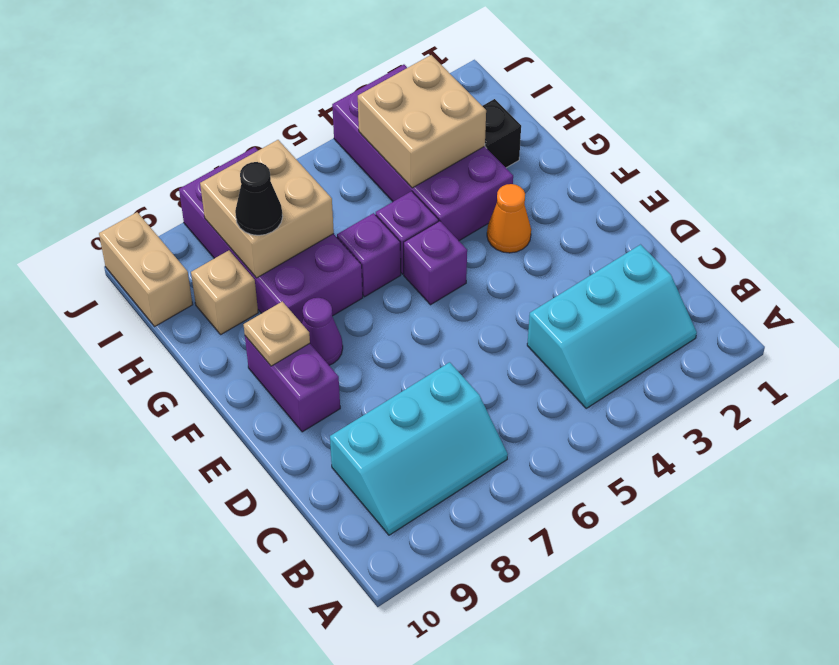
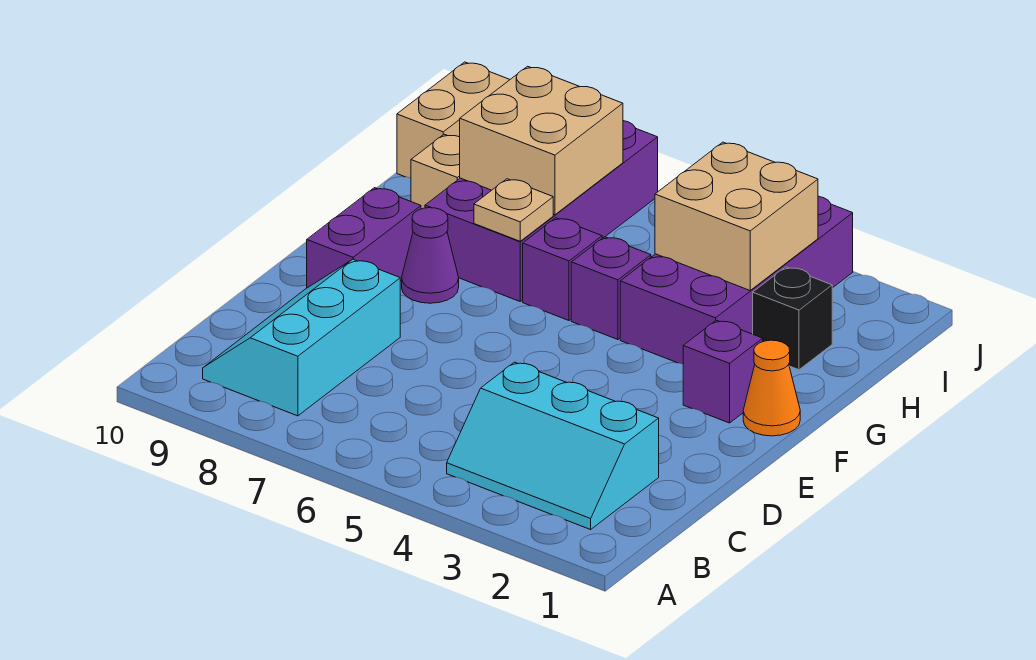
cyan slope B7:C9 level 1 top C -> cyan slope B8:D9 level 1 top 8
orange cone F3 level 1 -> orange cone F1 level 1
purple brick F5 level 1 -> purple brick F2 level 1
tan plate F9 level 2 -> tan plate G7 level 2
black cone H8 level 3 -> none

